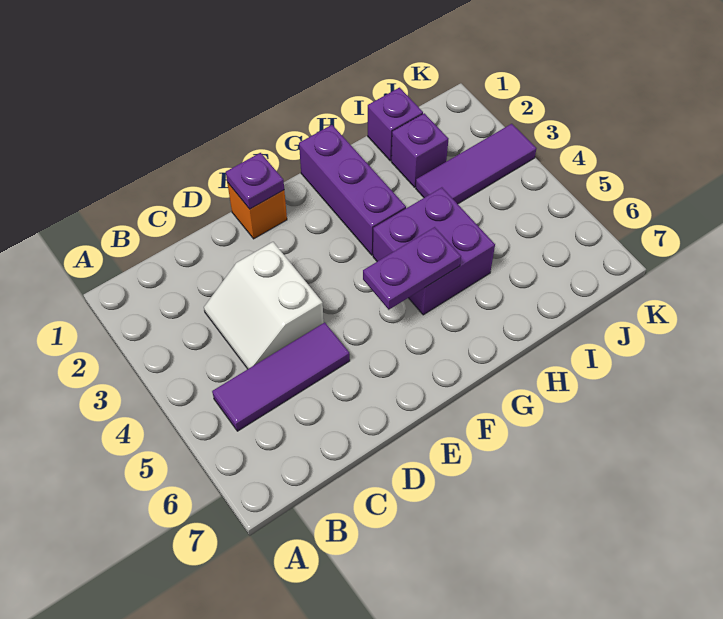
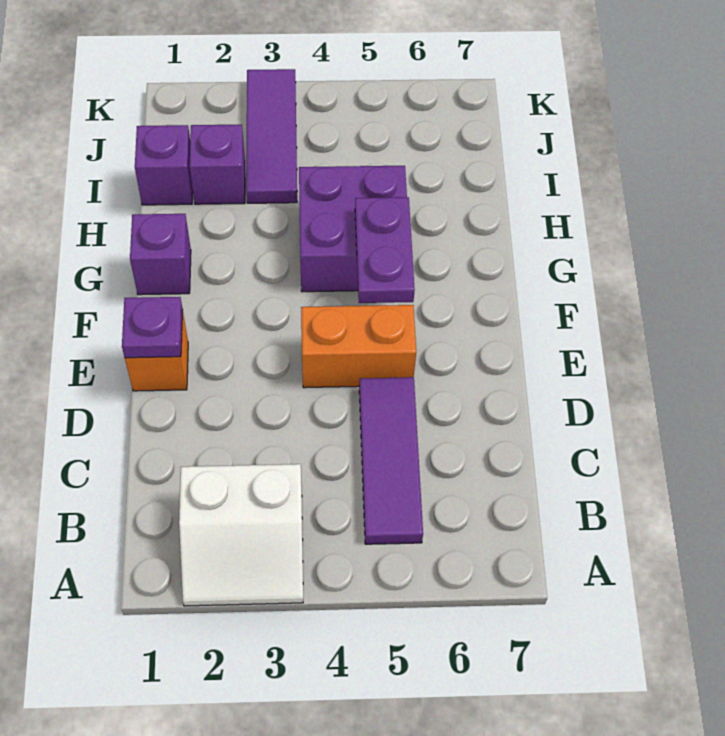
white slope C3:D4 level 1 top D -> white slope A2:B3 level 1 top B
none -> orange brick E4:E5 level 1
purple brick G1:G3 level 1 -> purple brick G1 level 1

